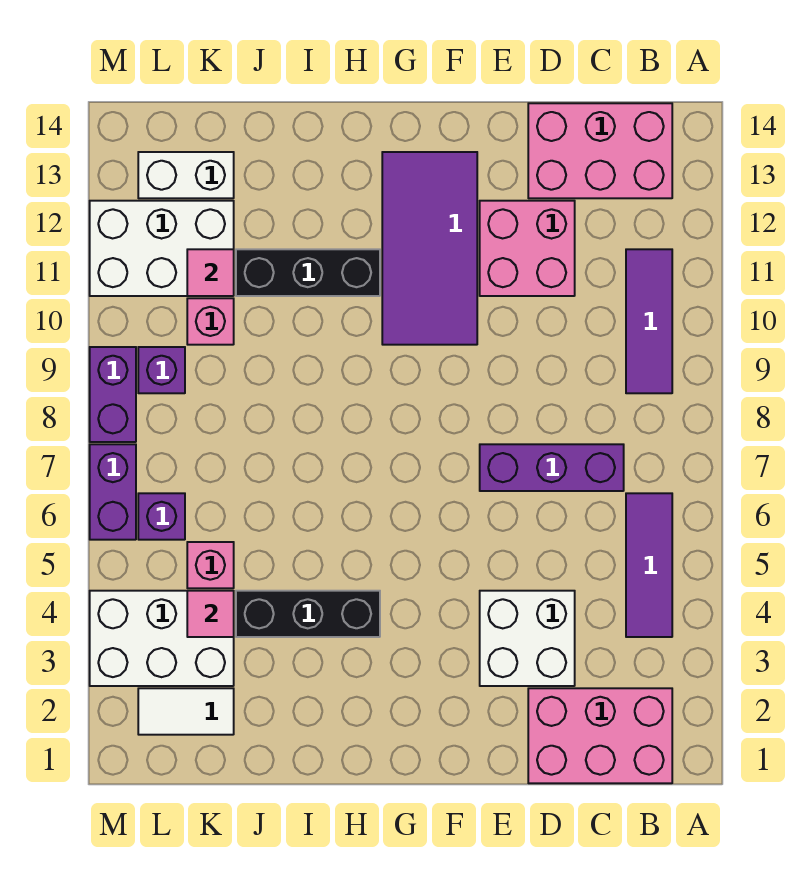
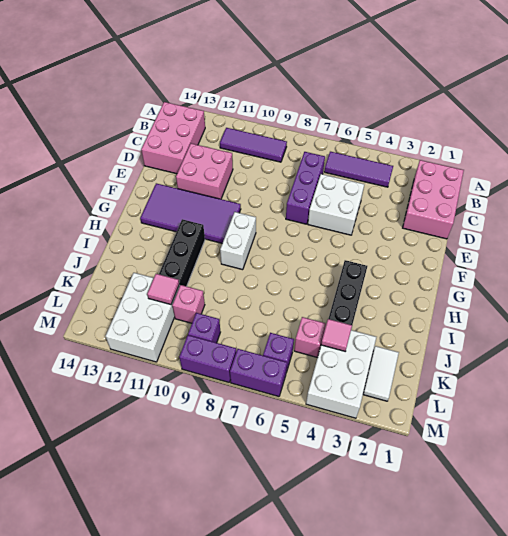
white brick D3:E4 level 1 -> white brick D5:E6 level 1
white brick K13:L13 level 1 -> white brick G9:H9 level 1

